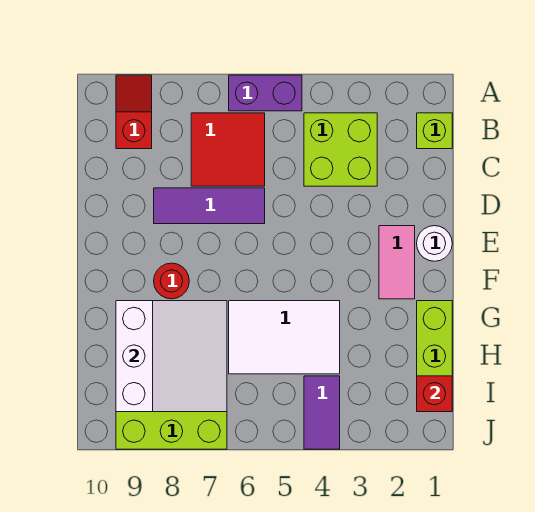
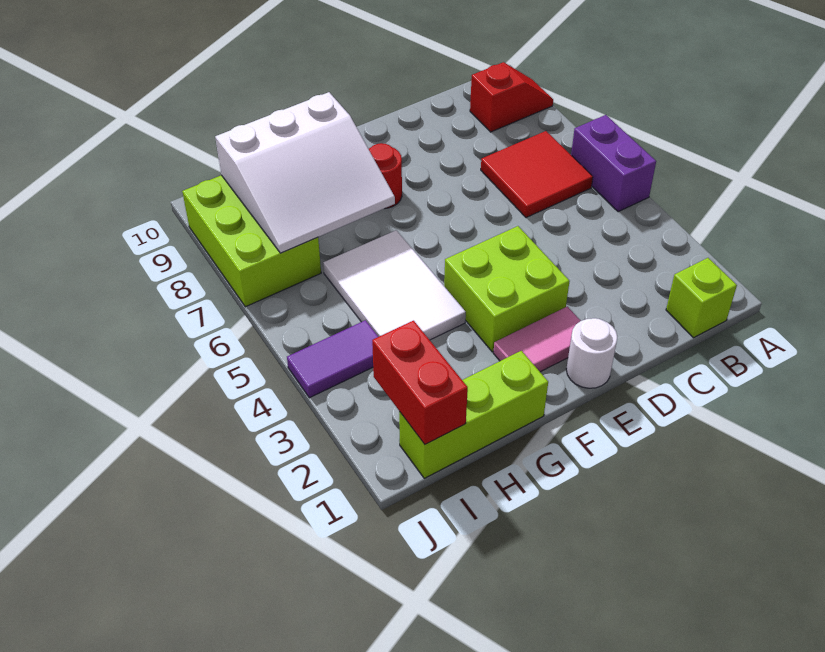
lime brick B3:C4 level 1 -> lime brick E3:F4 level 1
purple tile D6:D8 level 1 -> none
red brick I1 level 2 -> red brick I1:I2 level 2

